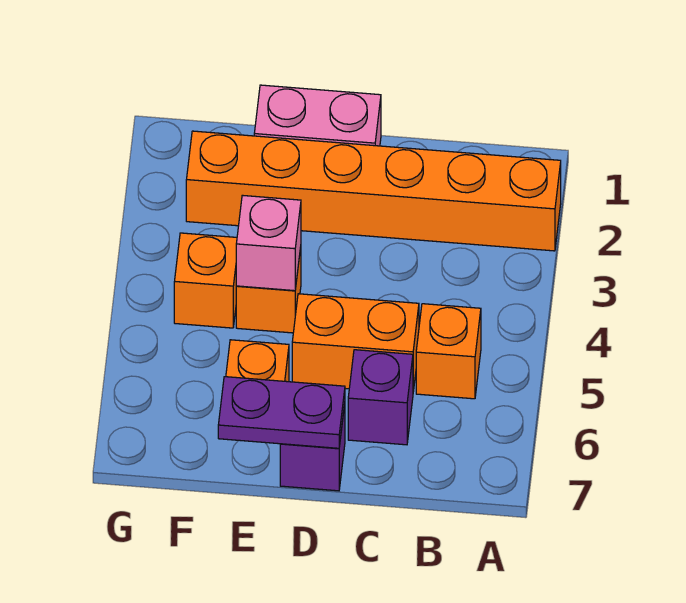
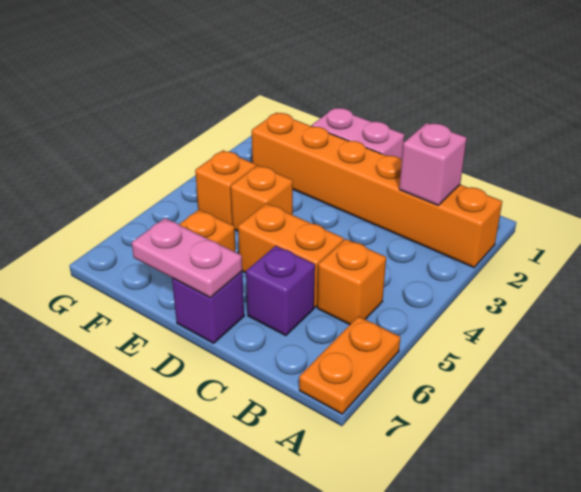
none -> orange plate A6:A7 level 1
purple plate D7:E7 level 2 -> pink plate D7:E7 level 2
pink brick E4 level 2 -> pink brick B2 level 2

